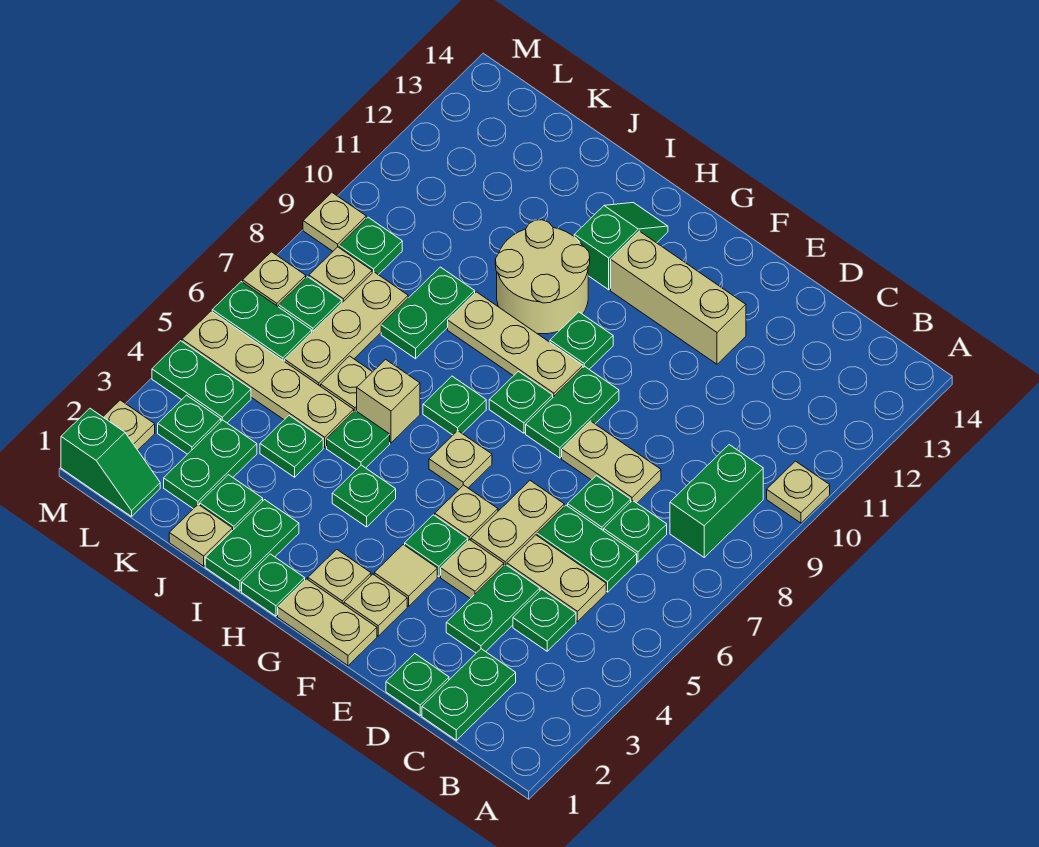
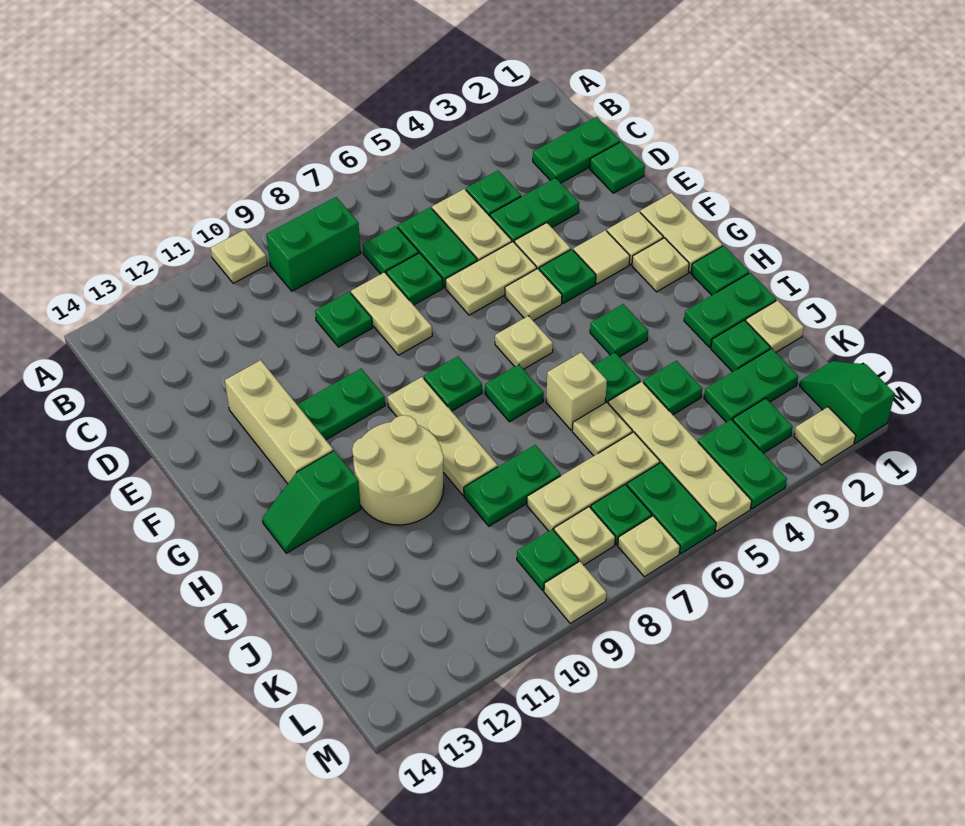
green plate F8:F9 level 1 -> green plate F10:F11 level 1
green plate G10 level 1 -> green plate D9 level 1

